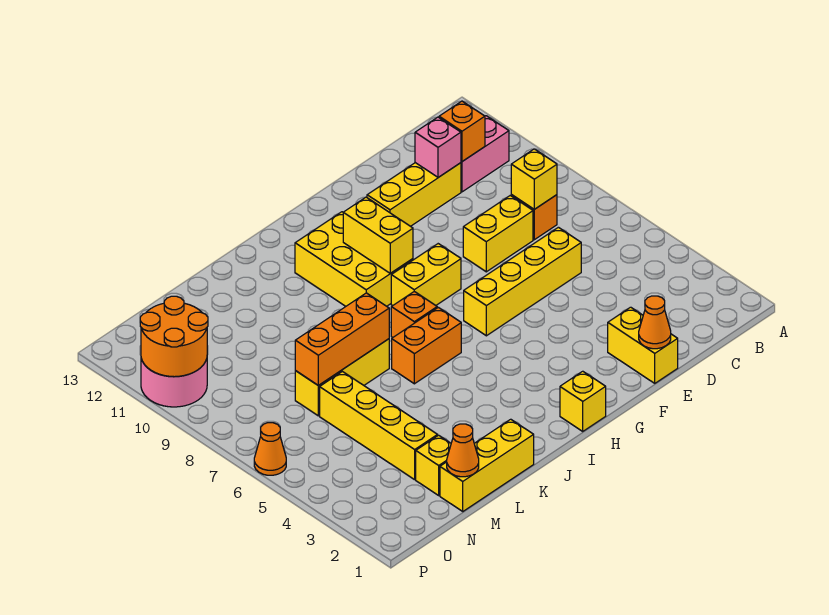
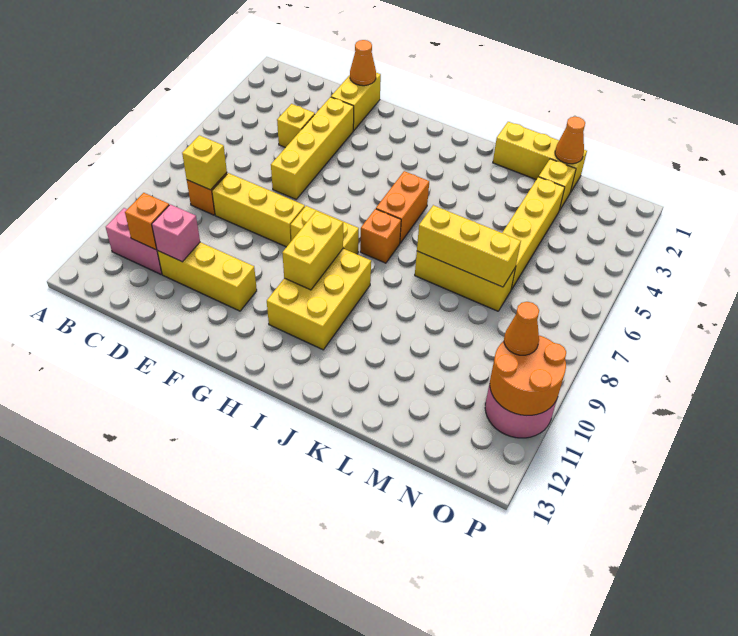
yellow brick D6:G6 level 1 -> yellow brick E3:E6 level 1
yellow brick D8:E8 level 1 -> yellow brick D8:F8 level 1
yellow brick H1 level 1 -> yellow brick D4 level 1
orange brick I6:J6 level 1 -> orange brick I5:I6 level 1
orange brick K7:M7 level 2 -> yellow brick K7:M7 level 2
orange cone P6 level 1 -> orange cone O10 level 3

